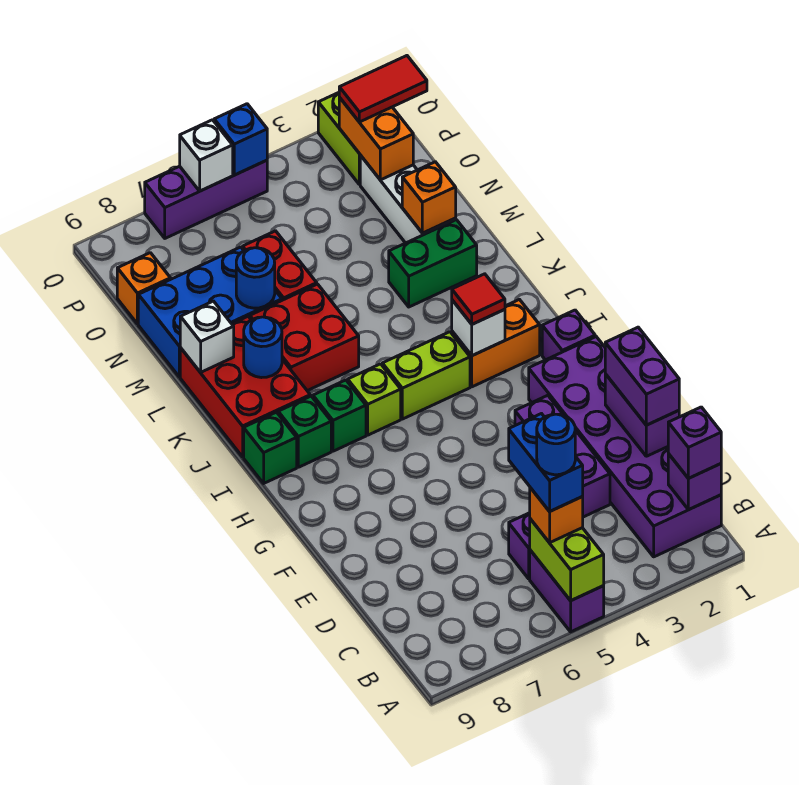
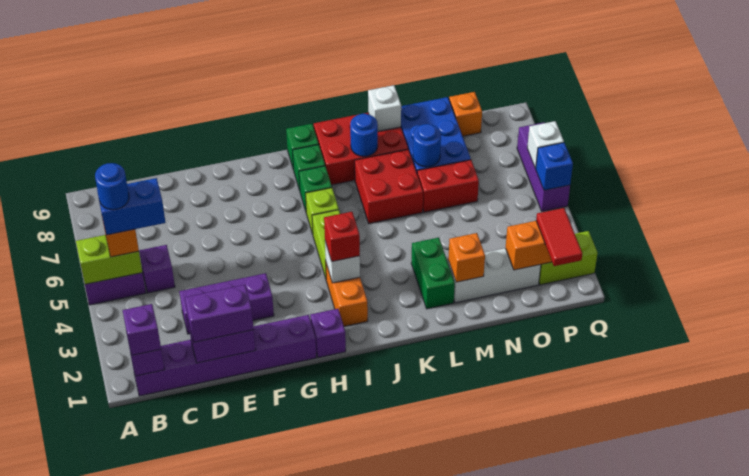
purple brick B1:G2 level 1 -> purple brick B1:G1 level 1
red tile I3 level 3 -> red brick I3 level 3

